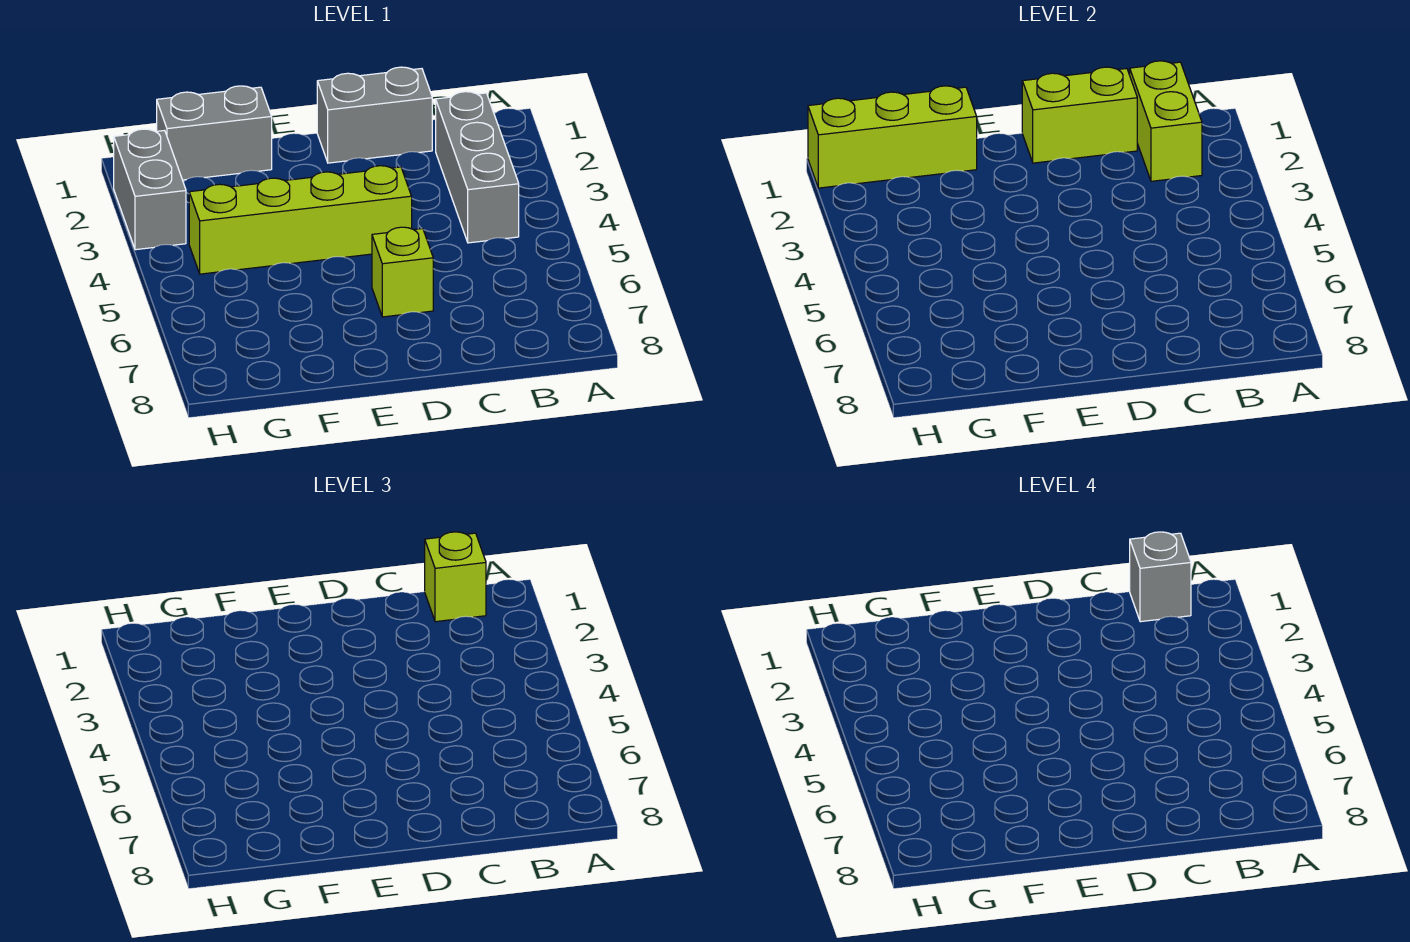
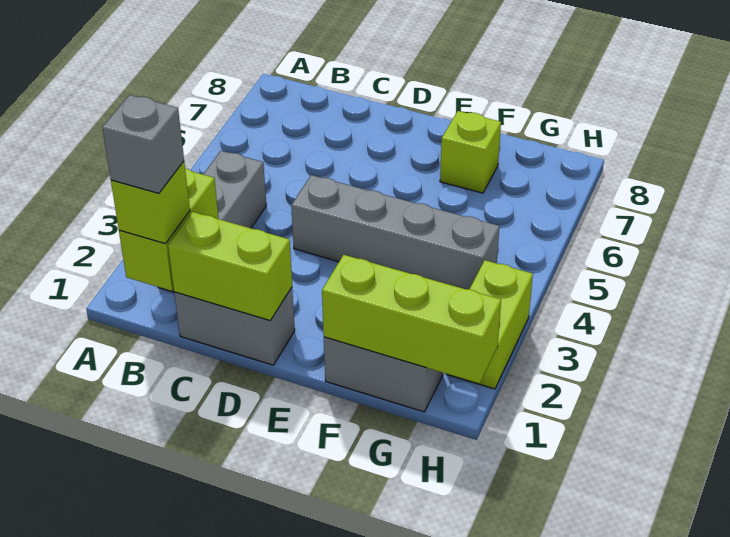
lime brick D4:G4 level 1 -> grey brick D4:G4 level 1
lime brick D6 level 1 -> lime brick F7 level 1
grey brick H2:H3 level 1 -> lime brick H2:H3 level 1

